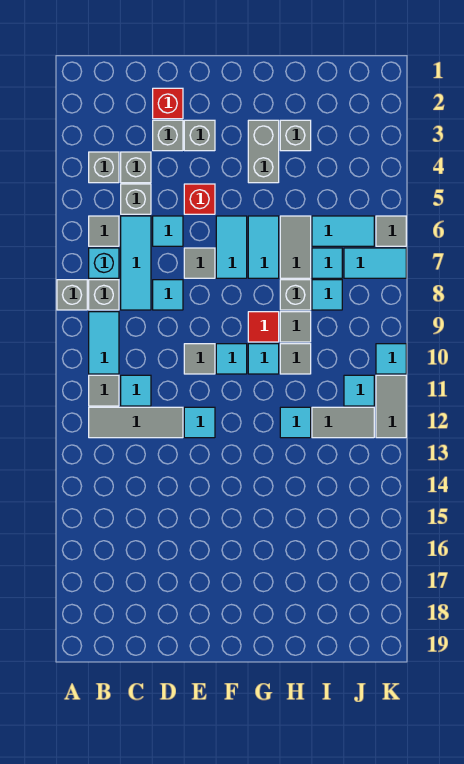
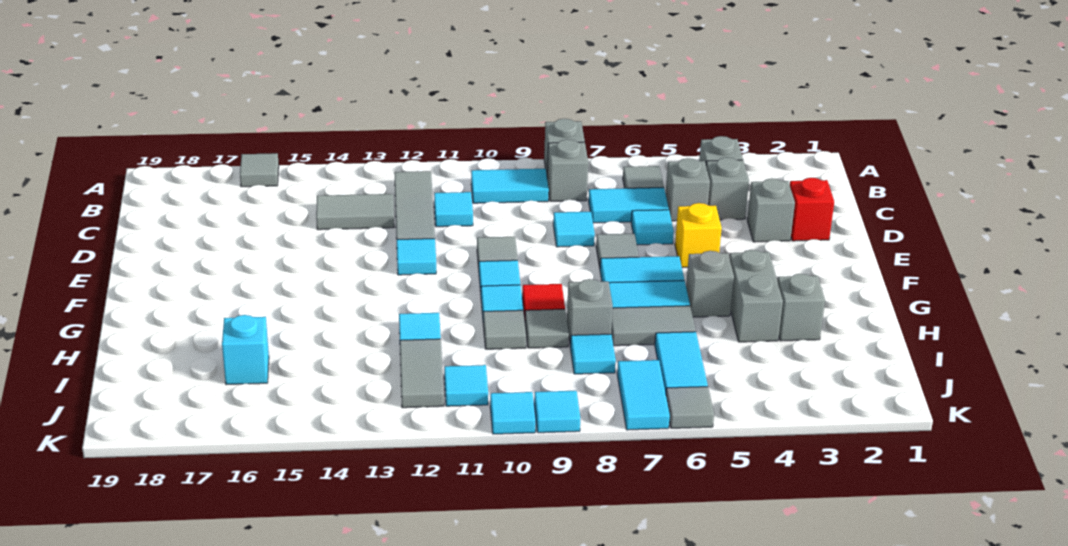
cyan brick B7 level 1 -> cyan brick I16 level 1
grey tile B11 level 1 -> grey tile A16 level 1
cyan tile C6:C8 level 1 -> cyan tile C6:C7 level 1
grey brick E3 level 1 -> grey brick G5 level 1
red brick E5 level 1 -> yellow brick E5 level 1
grey brick G3:G4 level 1 -> grey brick G4:H4 level 1
cyan tile I7 level 1 -> cyan tile K9 level 1
grey tile K11:K12 level 1 -> grey tile C13:C14 level 1

